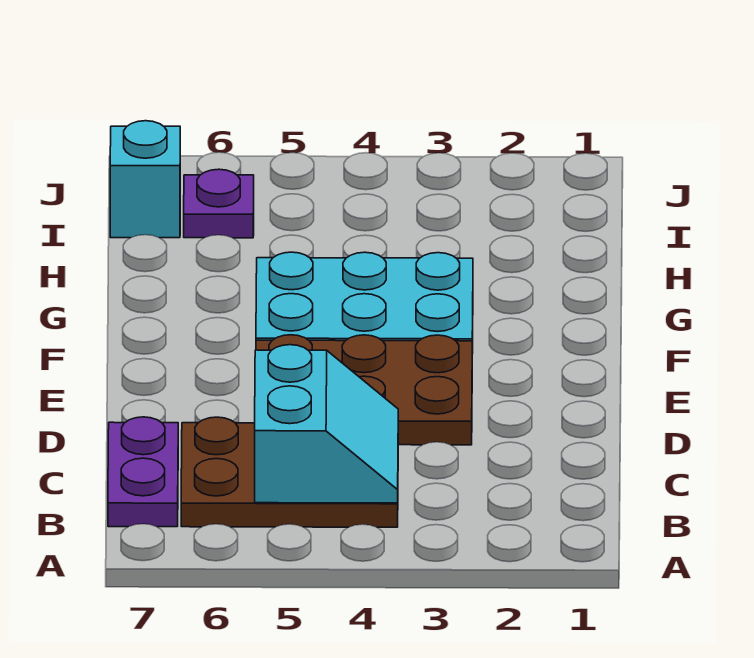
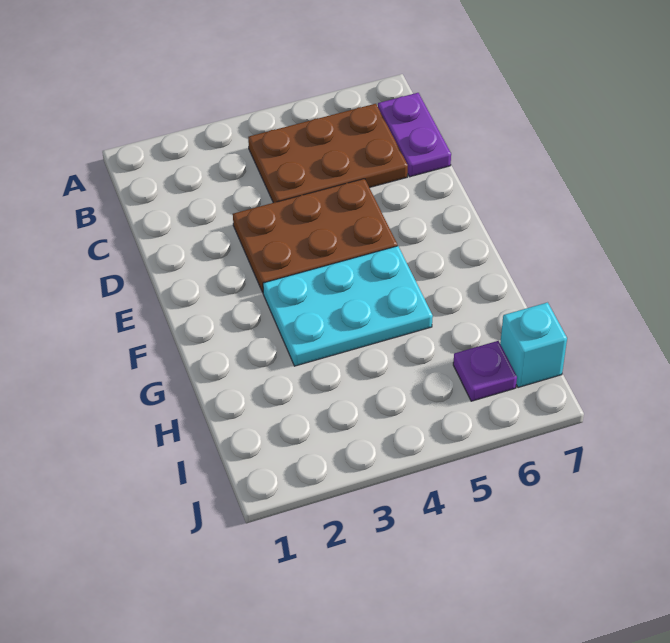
cyan slope B4:C5 level 2 top 5 -> none

